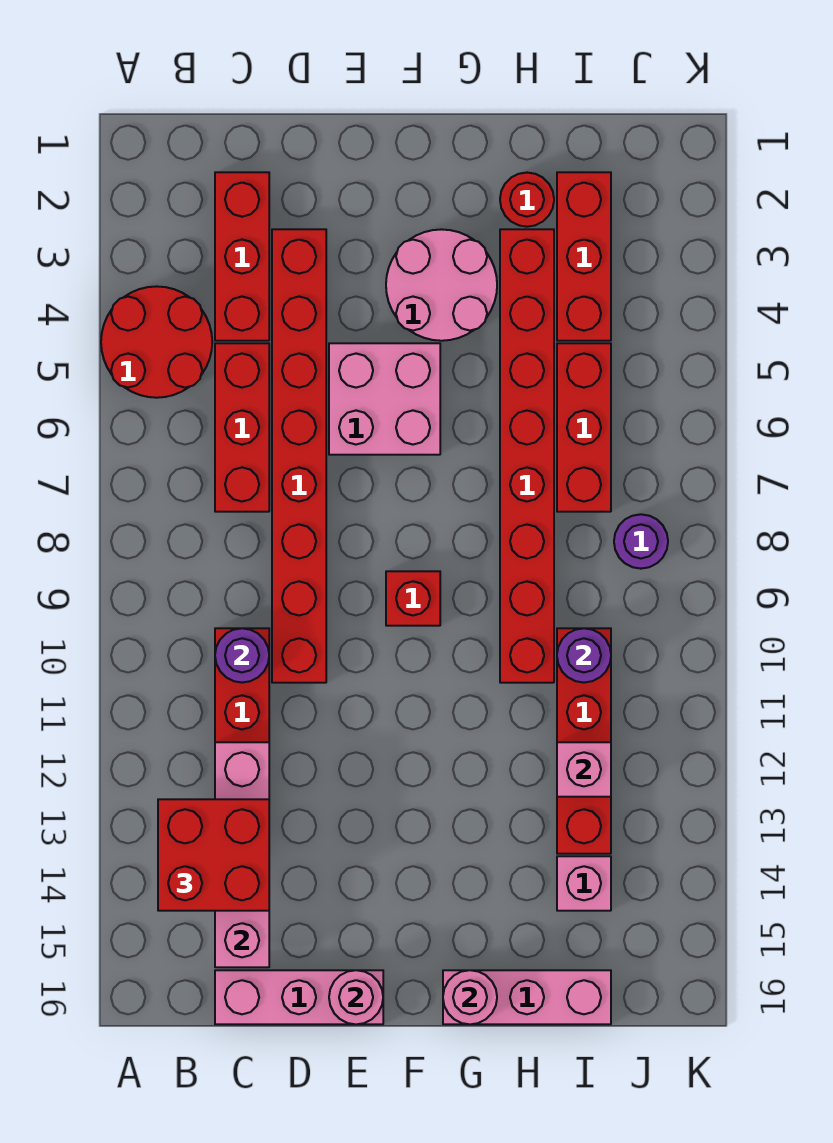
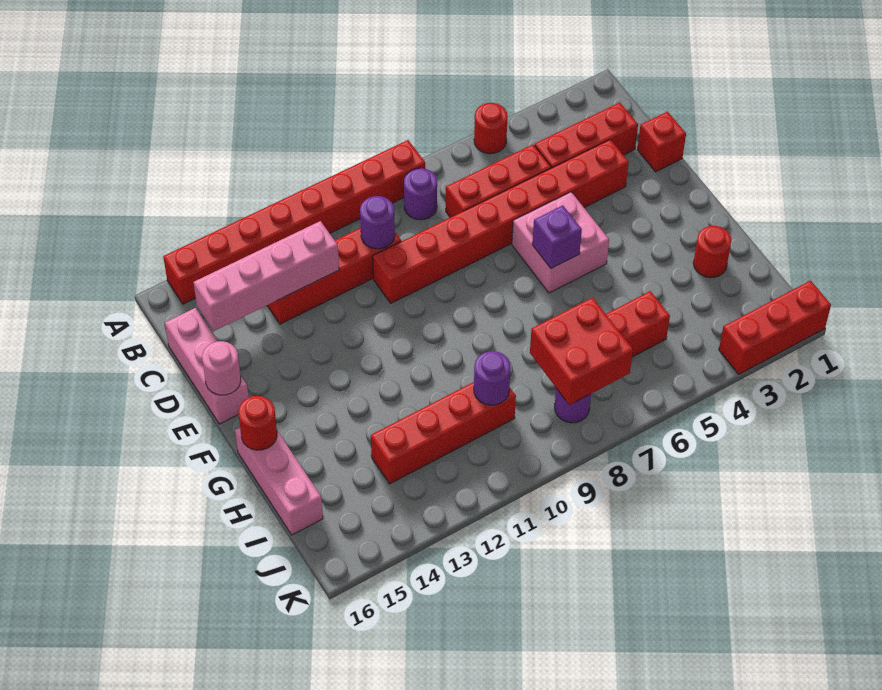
red round brick A4:B5 level 1 -> red round brick A5 level 1
none -> purple round brick B8 level 1
red brick B13:C14 level 3 -> red brick I7:J8 level 2
pink round brick F3:G4 level 1 -> none
none -> purple brick F6 level 2
red brick F9 level 1 -> red brick D1 level 1
pink round brick G16 level 2 -> red round brick G16 level 2
red brick H3:H10 level 1 -> red brick A8:A15 level 1
red brick I2:I4 level 1 -> red brick K1:K3 level 1
pink brick I12 level 2 -> none
pink brick I14 level 1 -> none

